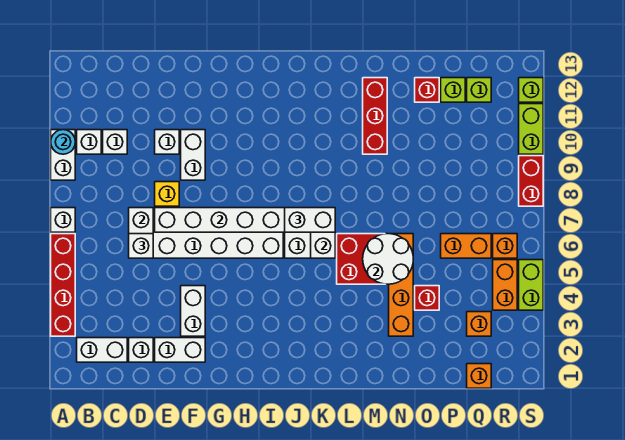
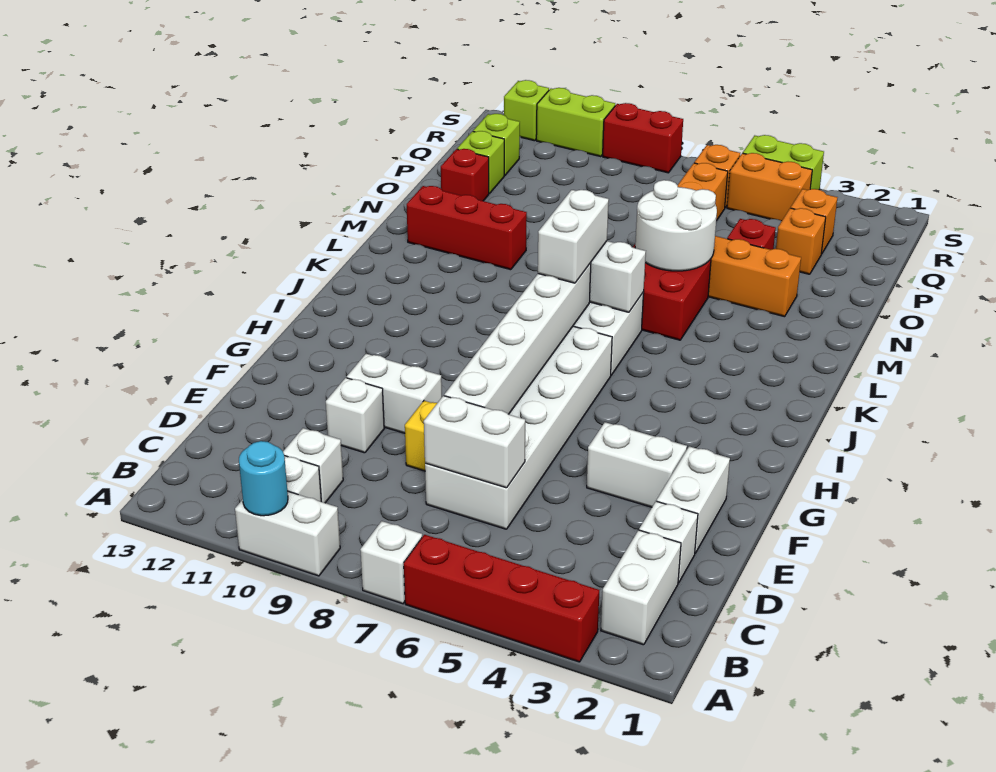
white brick D6 level 3 -> none
orange brick Q1 level 1 -> orange brick P3 level 1

